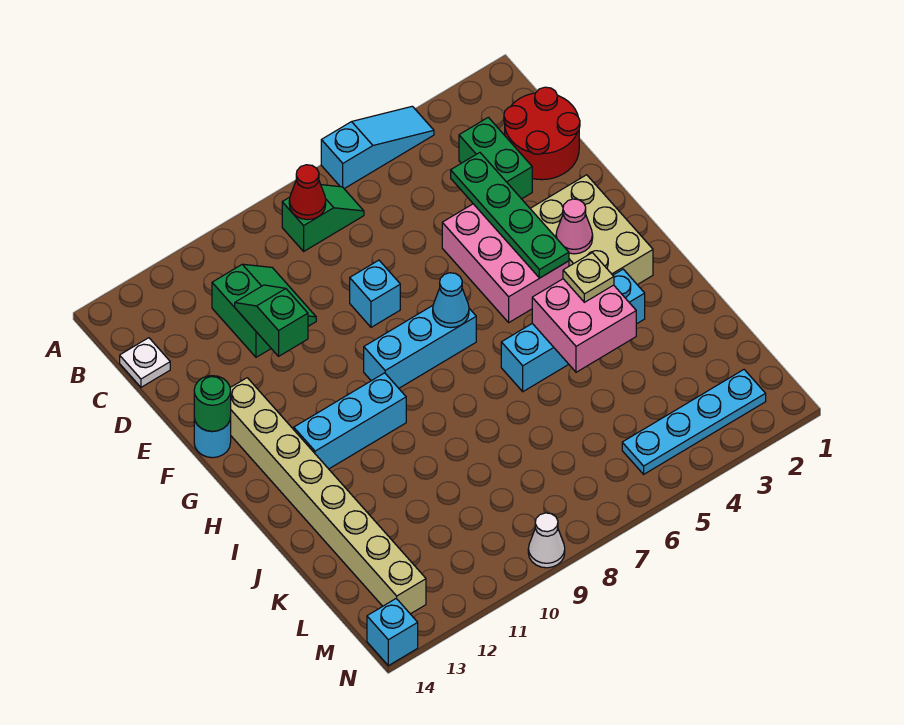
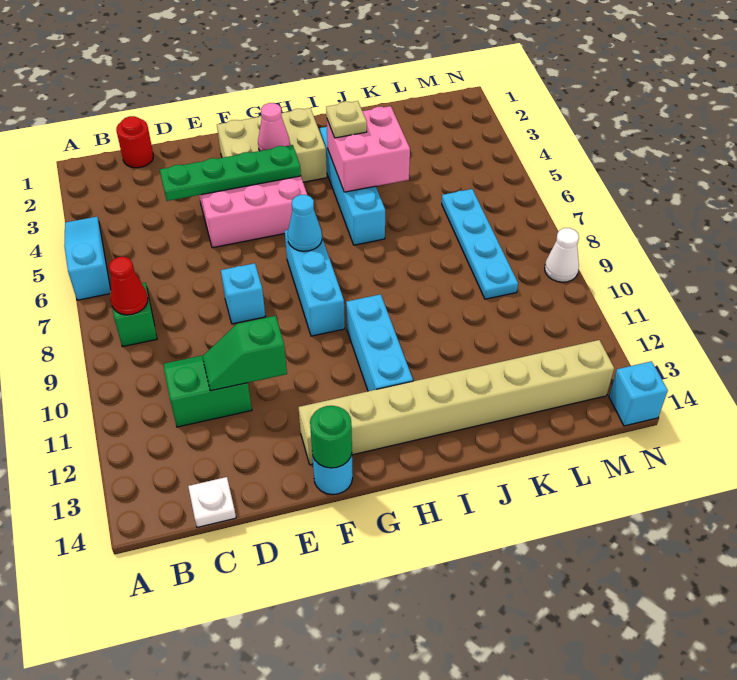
red round brick C1:D2 level 1 -> red round brick C1 level 1
green brick C3:D3 level 1 -> none
cyan plate M2:M5 level 1 -> cyan plate L6:L9 level 1

